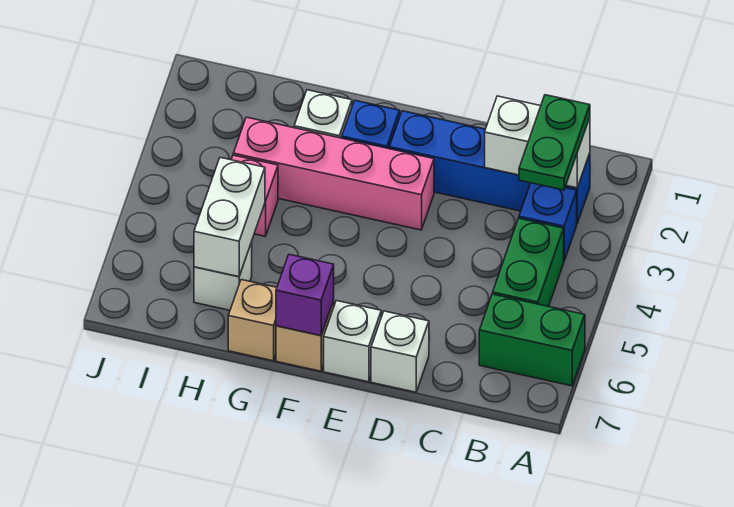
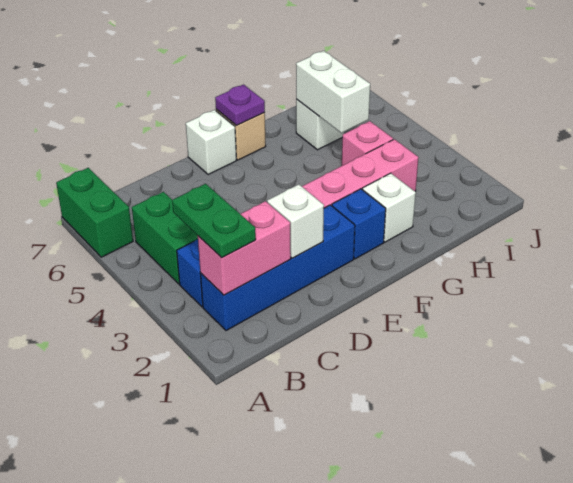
green brick A6:B6 level 1 -> green brick A6:A7 level 1
white brick B2:C2 level 2 -> pink brick B2:C2 level 2
white brick D7 level 1 -> white brick D2 level 2
purple brick F7 level 2 -> purple plate F7 level 2
tan brick G7 level 1 -> none

